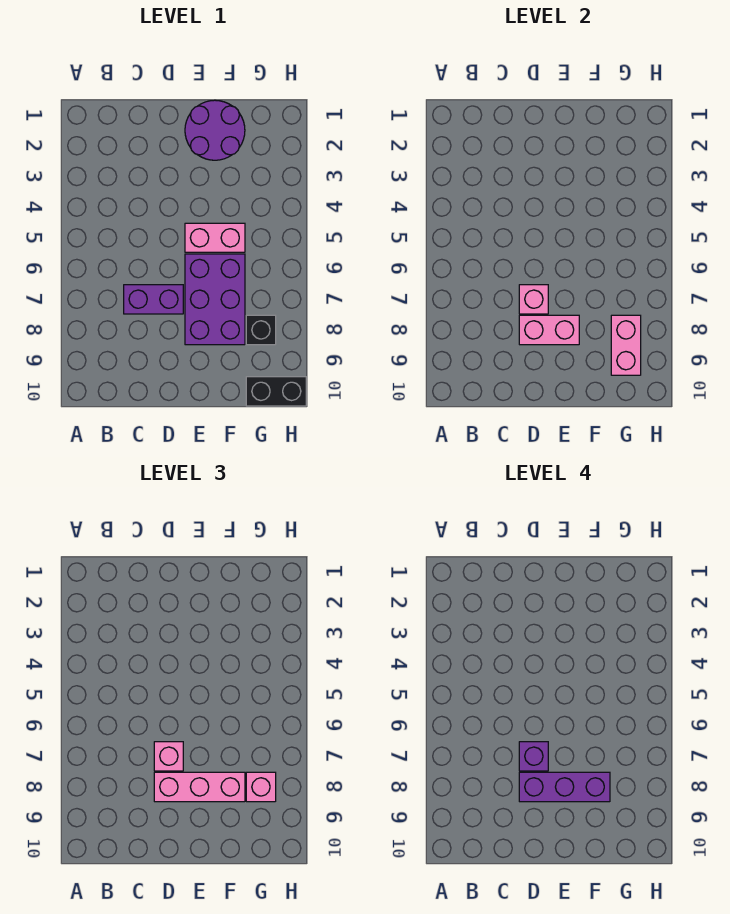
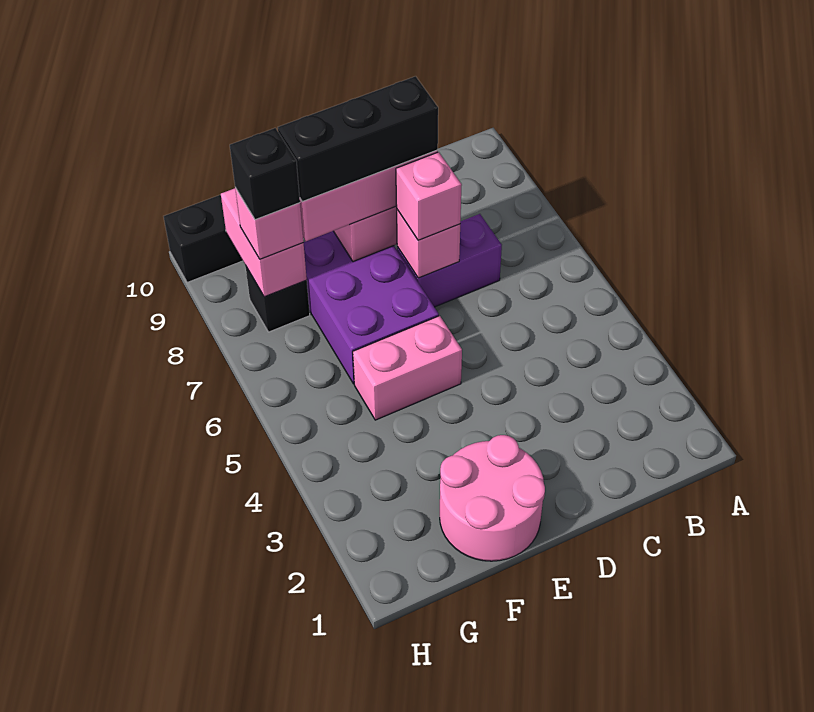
purple brick D7 level 4 -> none
purple brick D8:F8 level 4 -> black brick D8:F8 level 4
purple round brick E1:F2 level 1 -> pink round brick E1:F2 level 1
none -> black brick G8 level 4

